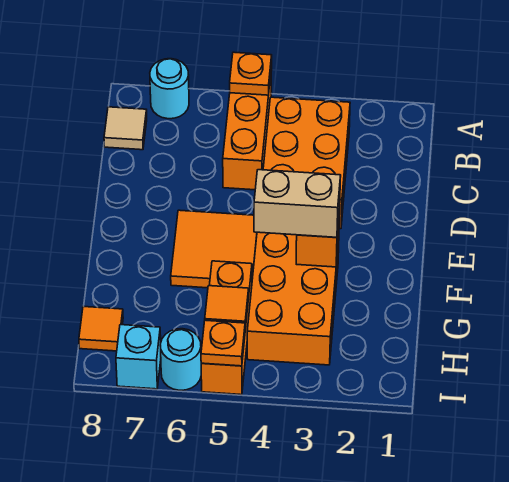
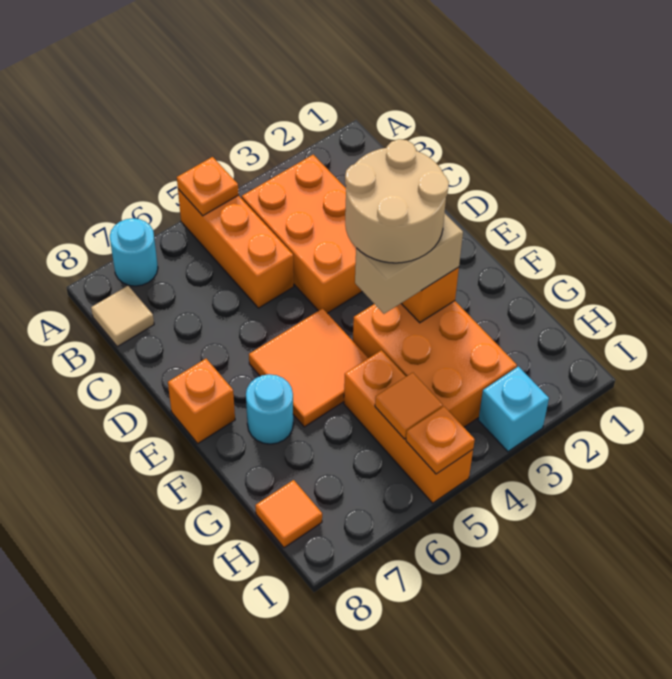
none -> tan round brick E3:F4 level 4
none -> orange brick E8 level 1
cyan round brick I6 level 1 -> cyan round brick F7 level 1
cyan brick I7 level 1 -> cyan brick I3 level 1

